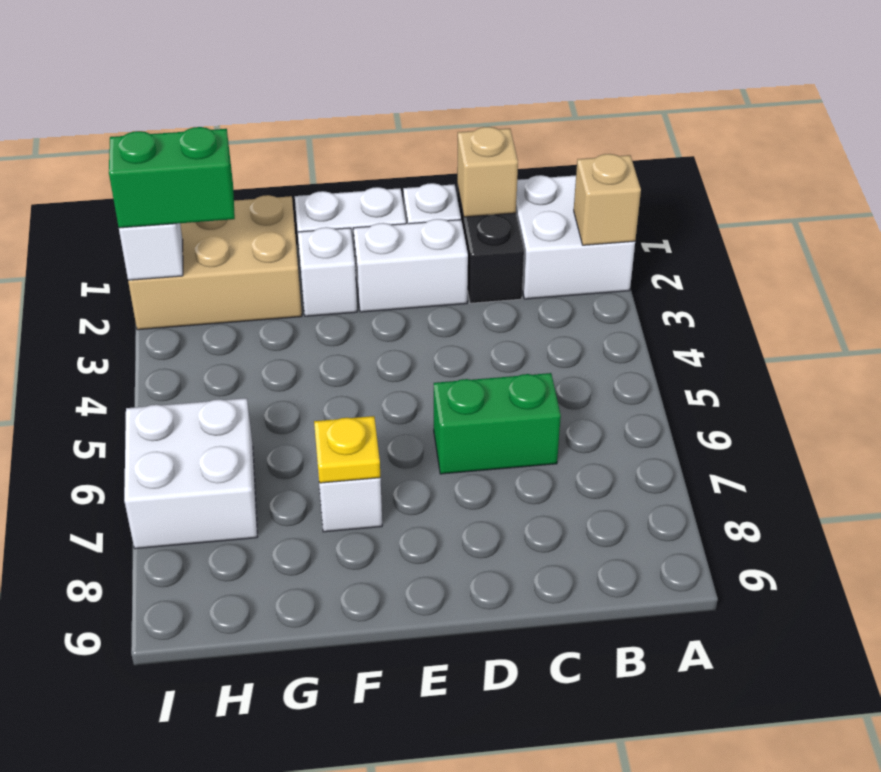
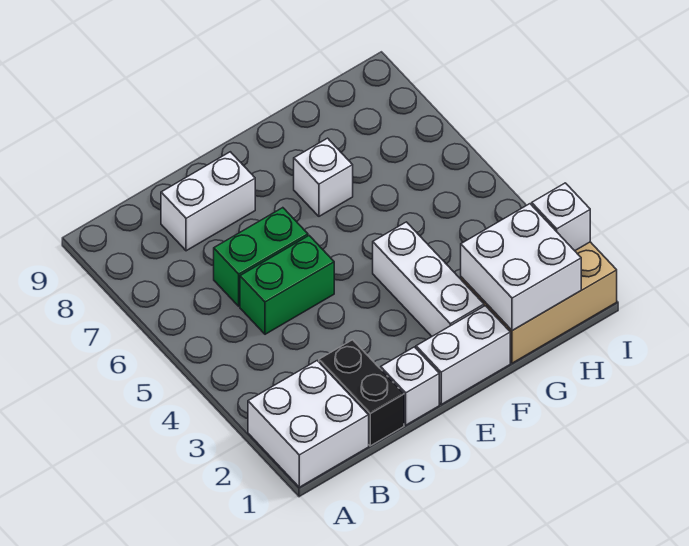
tan brick A2 level 2 -> none
tan brick C1 level 2 -> none
white brick D2:E2 level 1 -> white brick C8:D8 level 1
white brick F2 level 1 -> white brick F2:F4 level 1
yellow plate F7 level 2 -> none
green brick H2:I2 level 3 -> green brick C5:D5 level 1
white brick H6:I7 level 1 -> white brick G1:H2 level 2

